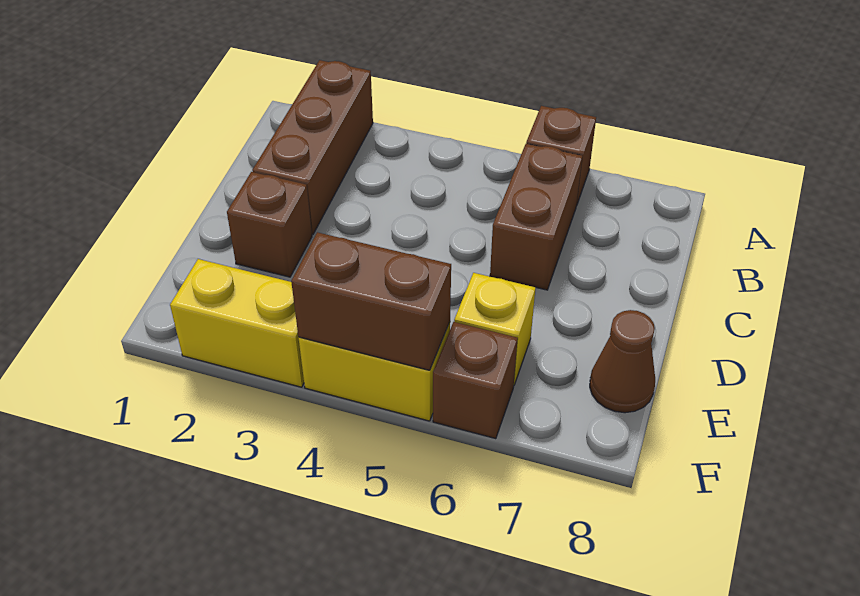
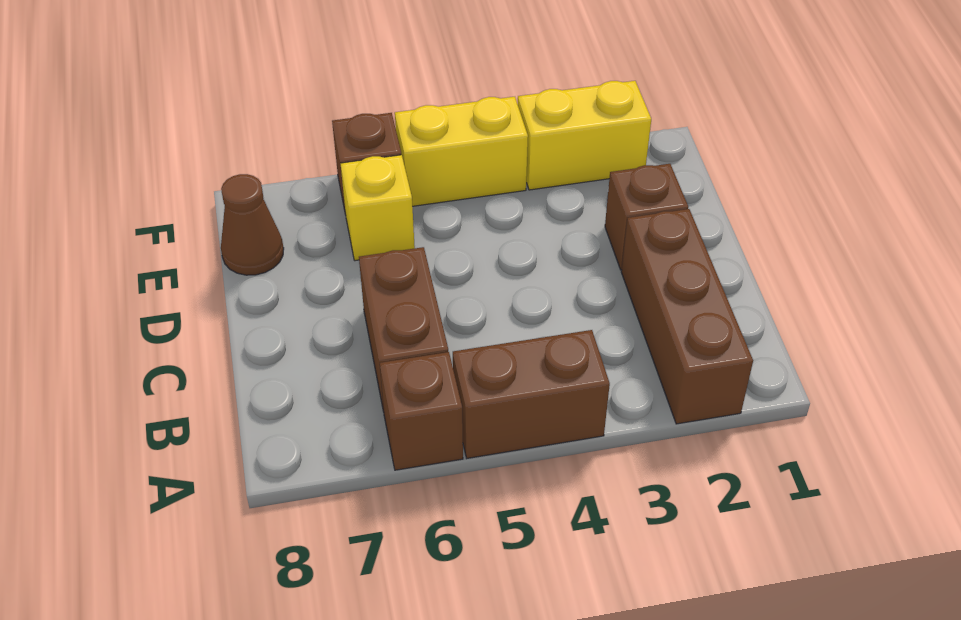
brown brick F4:F5 level 2 -> brown brick A4:A5 level 1

